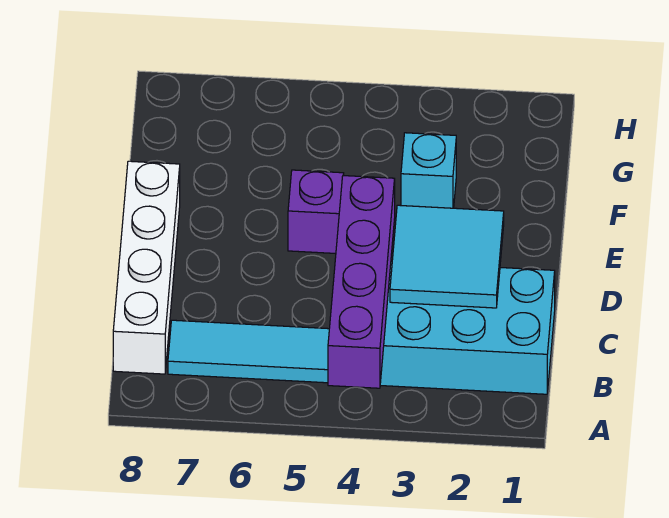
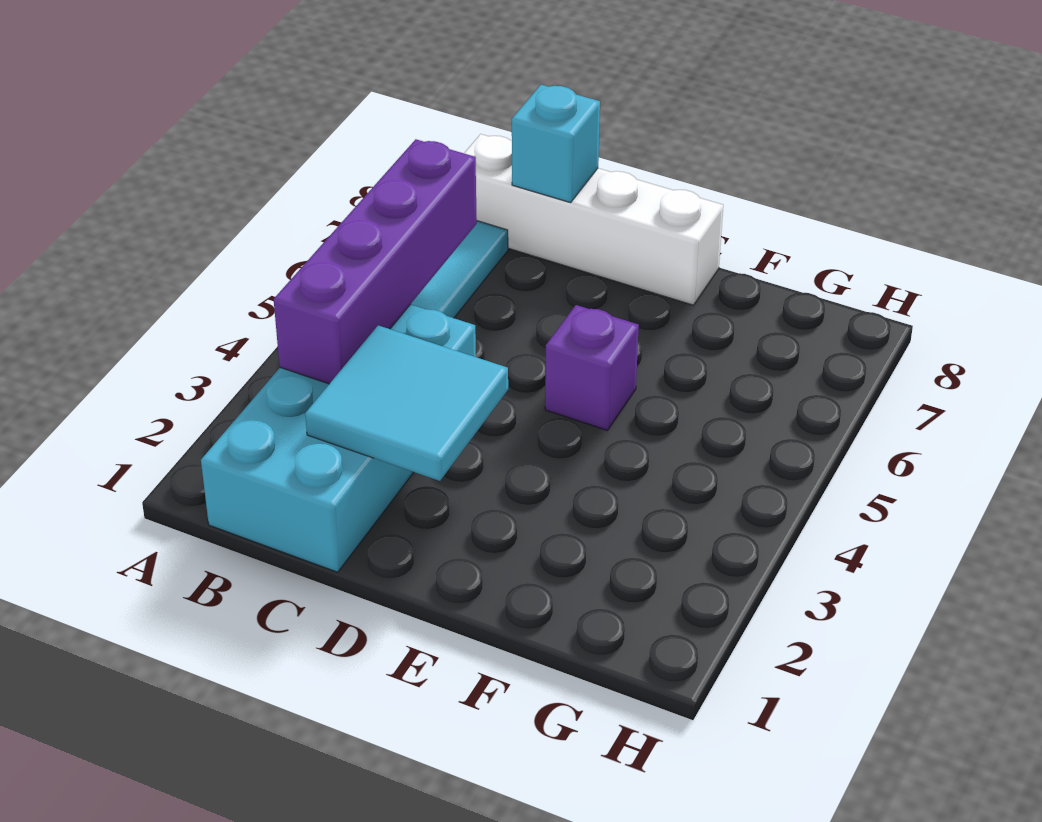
purple brick A4:D4 level 2 -> purple brick B3:B6 level 2
cyan brick F3 level 1 -> cyan brick C8 level 2

